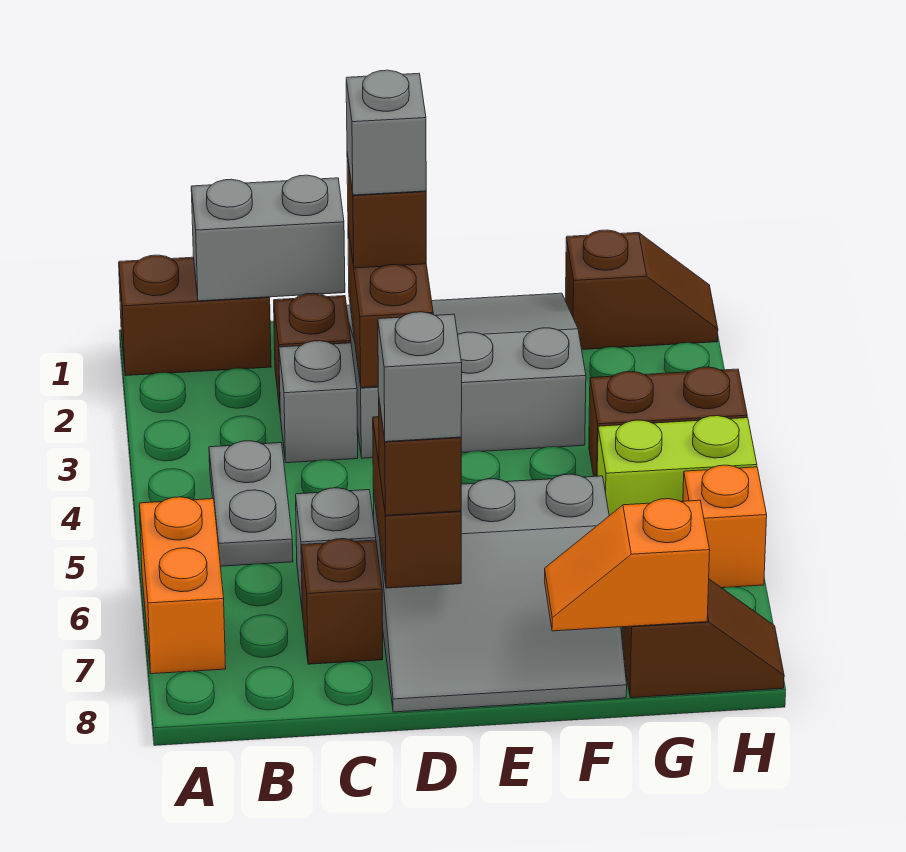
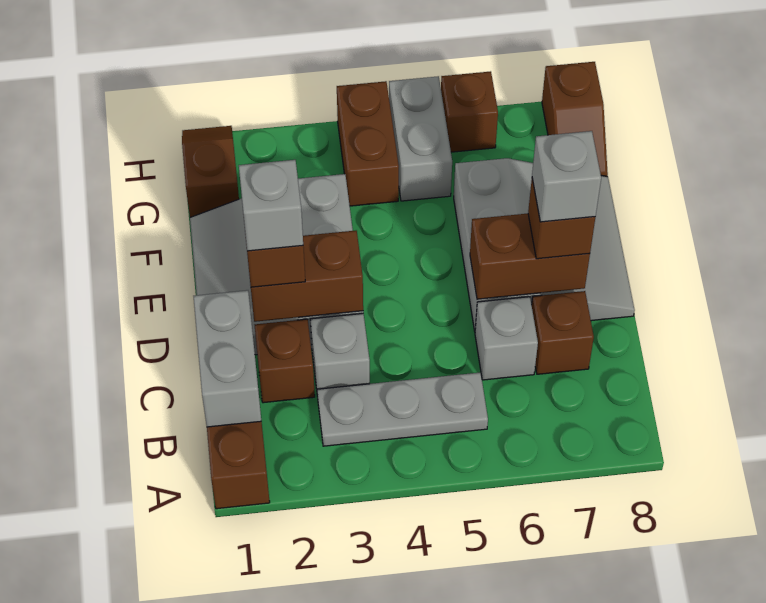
orange brick A6:A7 level 1 -> none
grey plate B4:B5 level 1 -> grey plate B3:B5 level 1
orange slope F8:G8 level 2 top G -> none
lime brick G5:H5 level 1 -> grey brick G5:H5 level 1
brown slope G8:H8 level 1 top G -> brown slope G8:H8 level 1 top H
orange brick H6 level 1 -> brown brick H6 level 1

